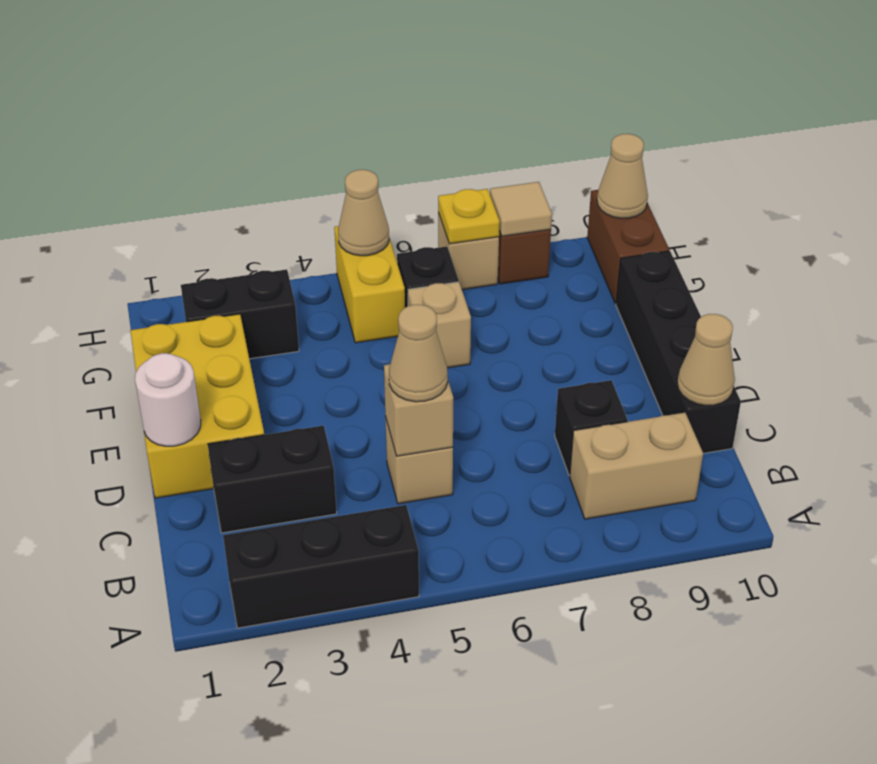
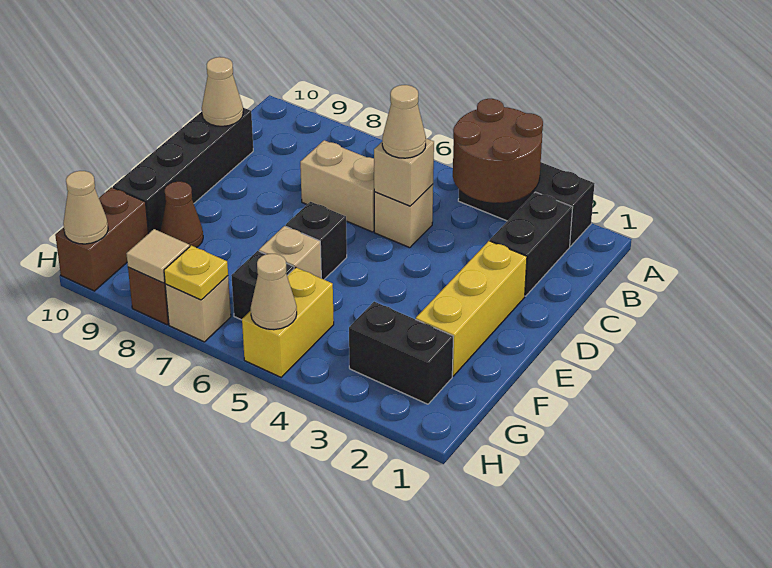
none -> brown round brick A3:B4 level 2
tan brick B8:B9 level 1 -> tan brick C6:C7 level 1
black brick C2:C3 level 1 -> black brick B2:C2 level 1
black brick C8 level 1 -> black brick E6 level 1
yellow brick D1:F2 level 1 -> yellow brick D2:F2 level 1
white round brick D1 level 2 -> none
none -> brown cone F9 level 1

